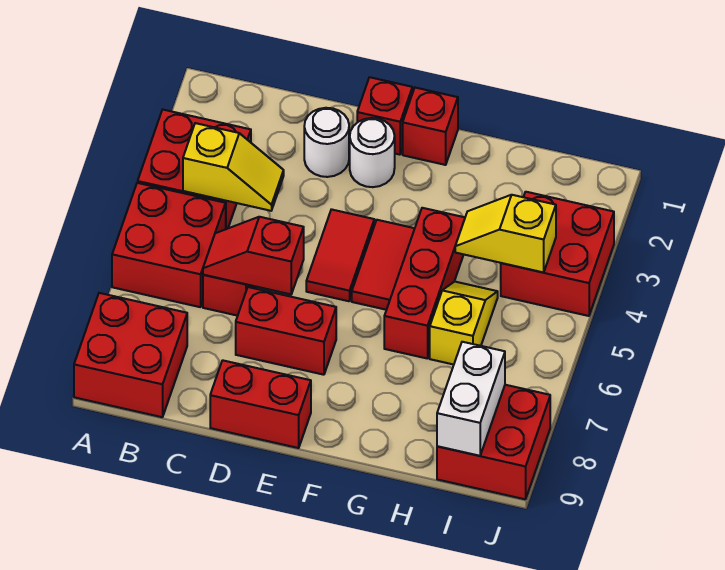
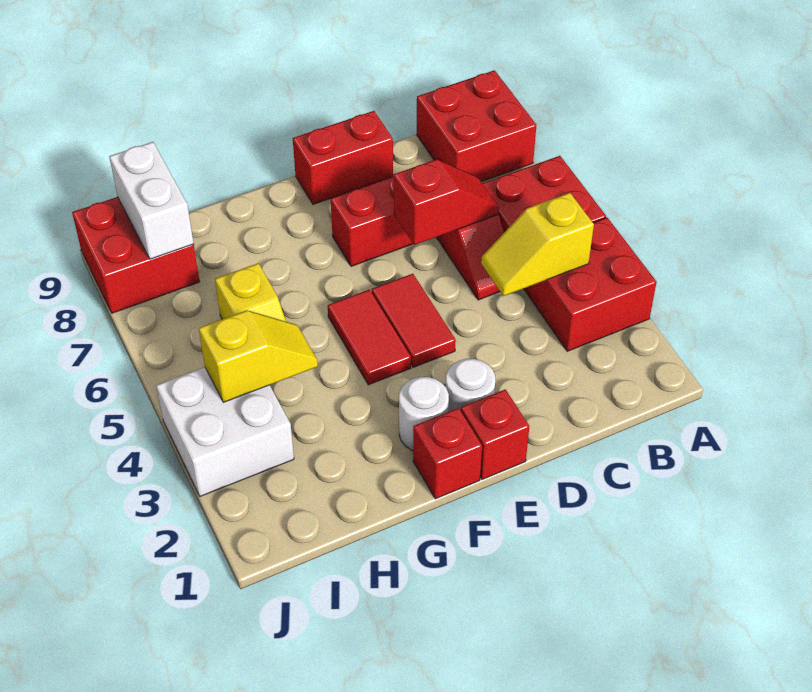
white round brick D2 level 1 -> white round brick F2 level 1
red brick G4:G6 level 1 -> none
red brick I3:J4 level 1 -> white brick I3:J4 level 1

